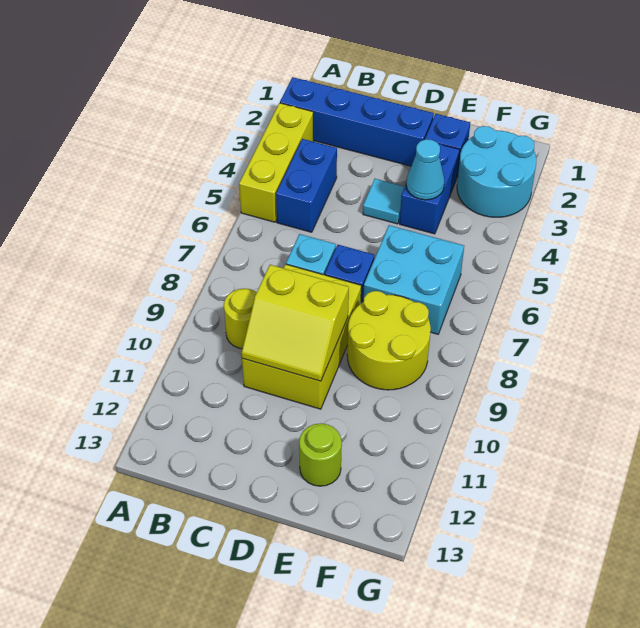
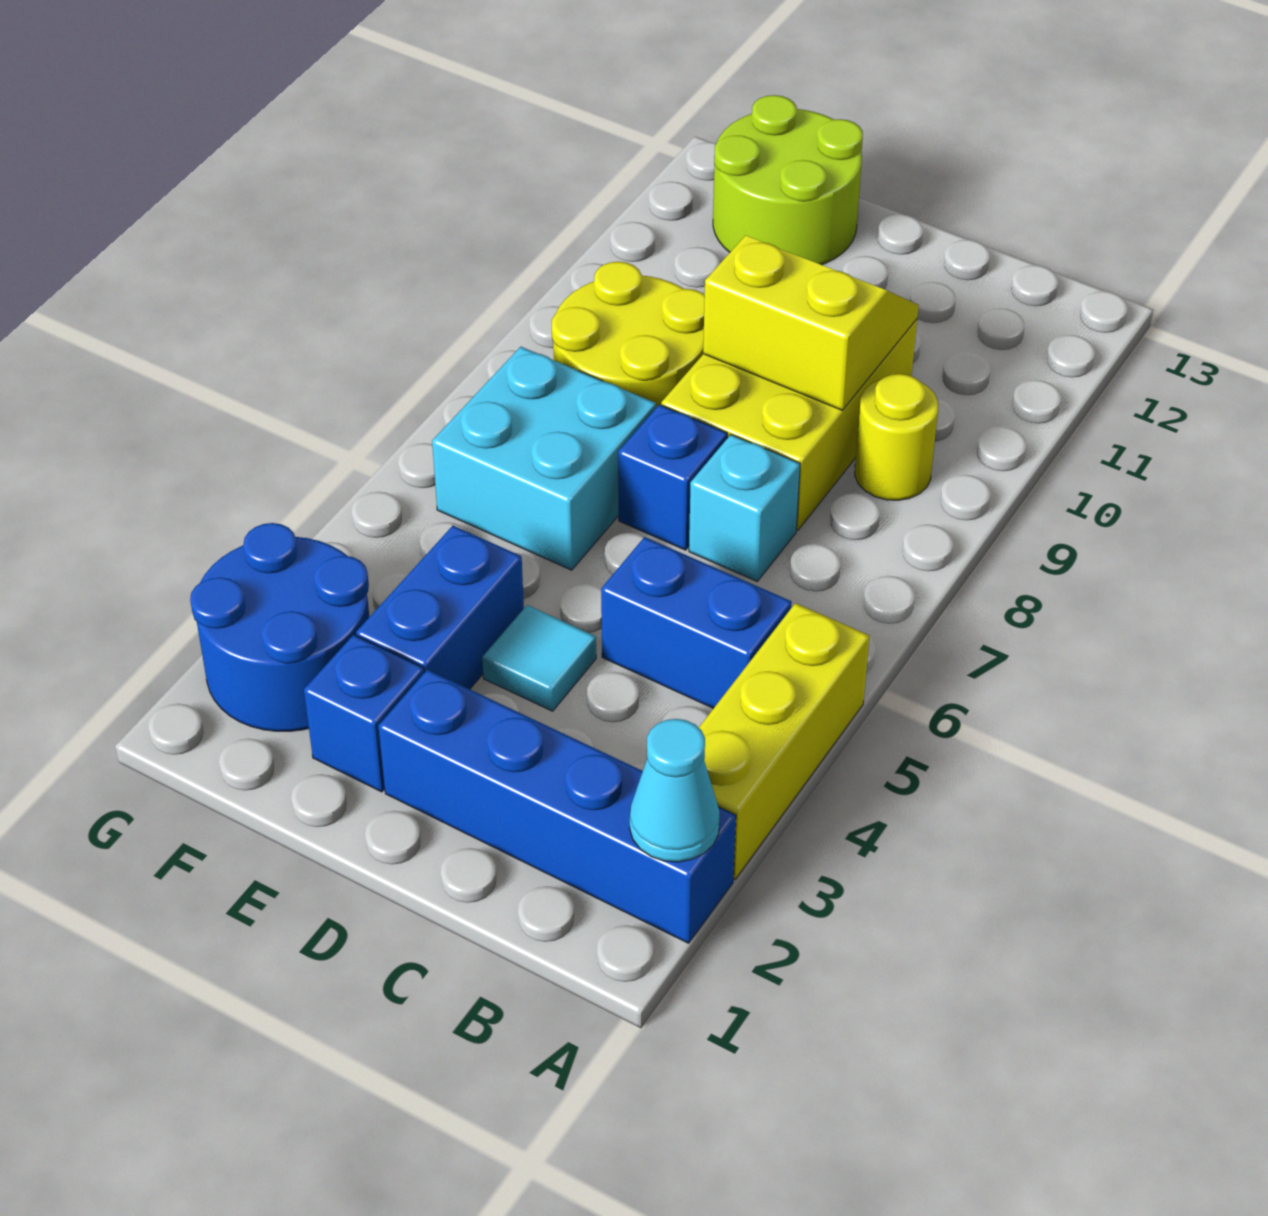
blue brick B4:B5 level 1 -> blue brick B5:C5 level 1
cyan cone E4 level 2 -> cyan cone A2 level 2
lime round brick E12 level 1 -> lime round brick E12:F13 level 1
cyan round brick F2:G3 level 1 -> blue round brick F2:G3 level 1

